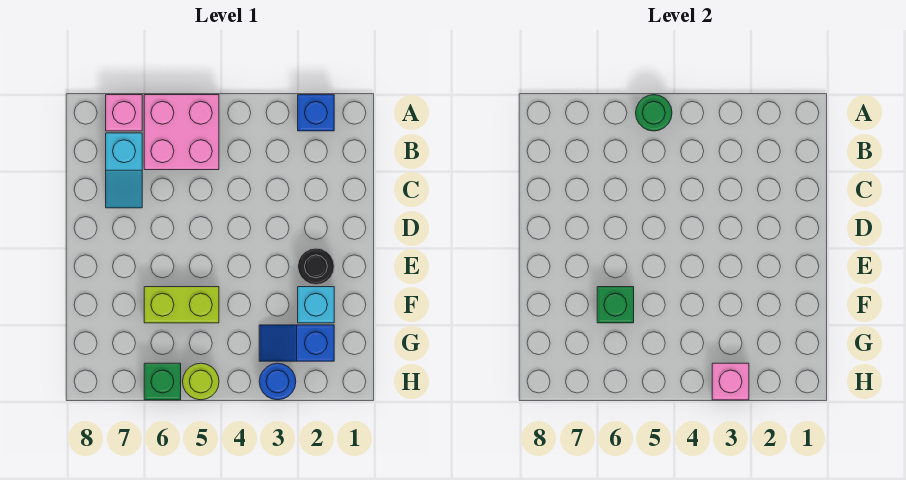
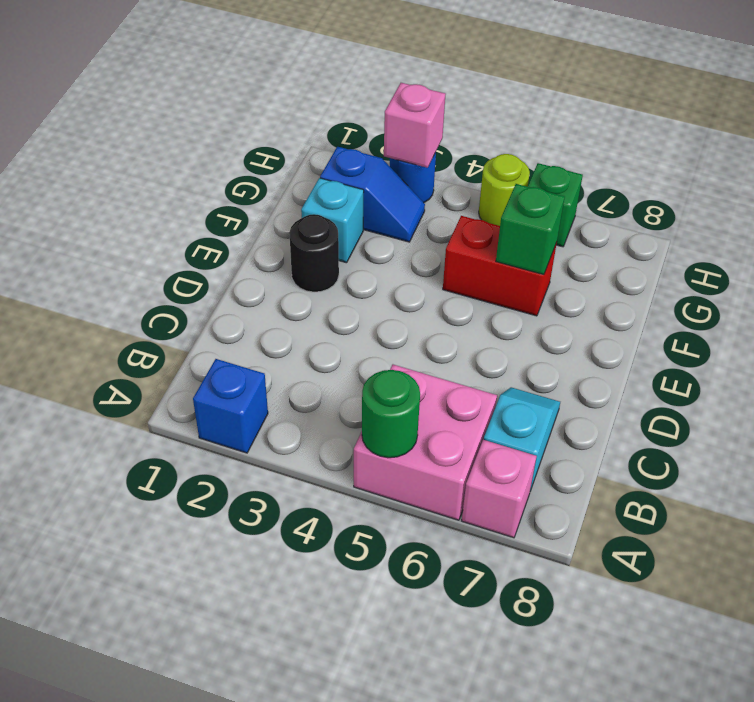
lime brick F5:F6 level 1 -> red brick F5:F6 level 1

